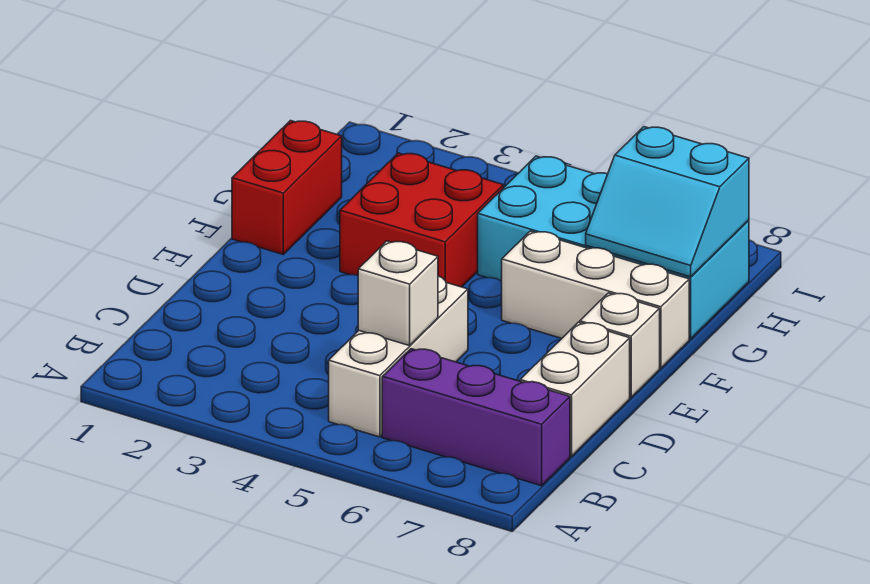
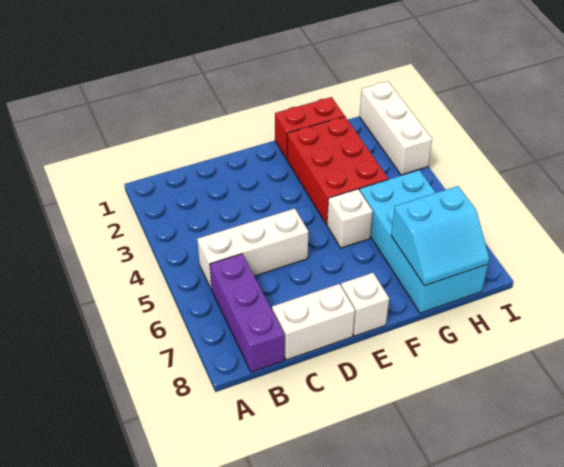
white brick C5 level 2 -> white brick F5 level 1
red brick F3:G4 level 1 -> red brick F2:G4 level 1
white brick F6:F8 level 1 -> white brick I1:I3 level 1
cyan slope G7:H8 level 2 top H -> cyan slope G7:H8 level 2 top 7

